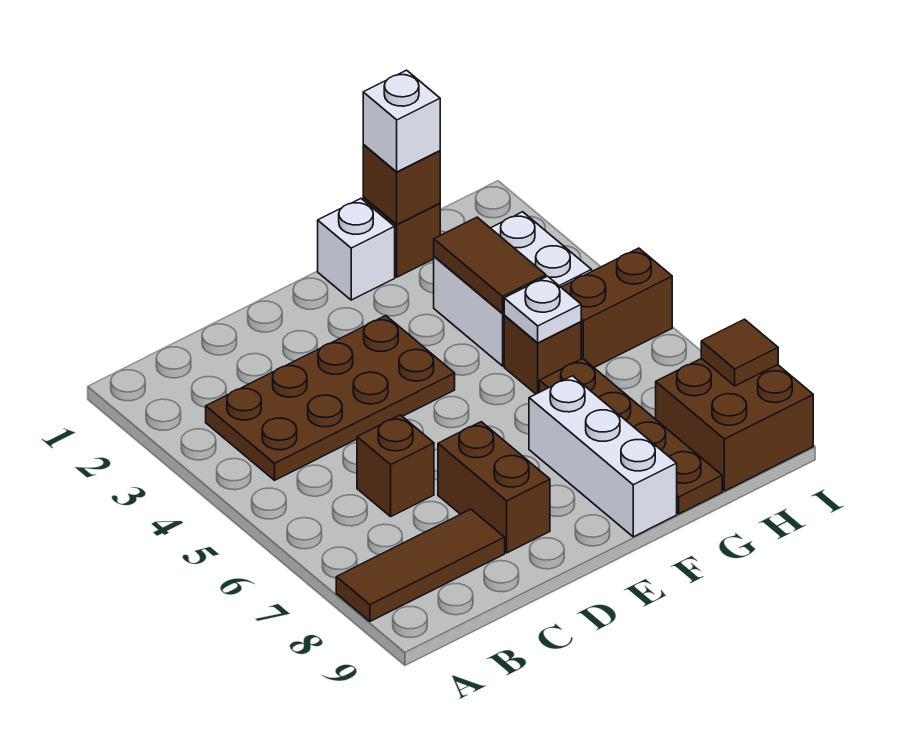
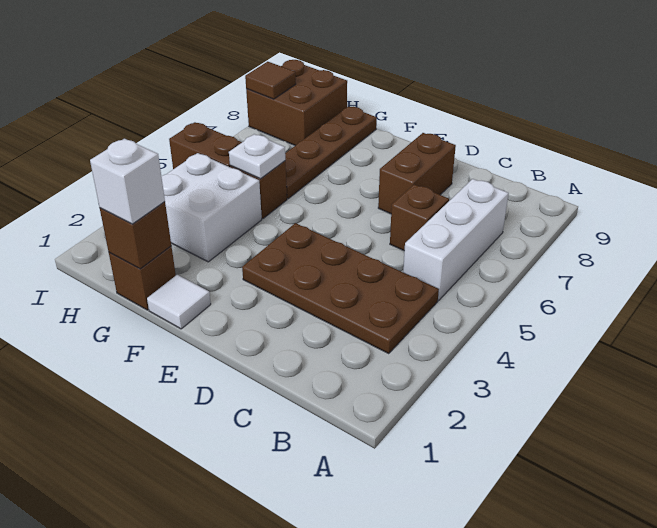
brown tile A8:C8 level 1 -> none
white brick F1 level 1 -> white tile F1 level 1
white brick F7:F9 level 1 -> white brick B5:B7 level 1
brown tile G3:G4 level 2 -> none

